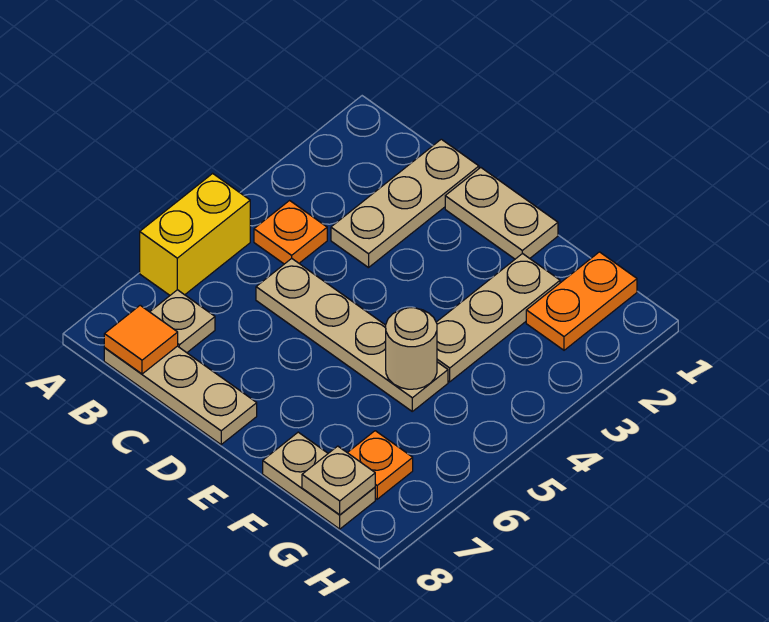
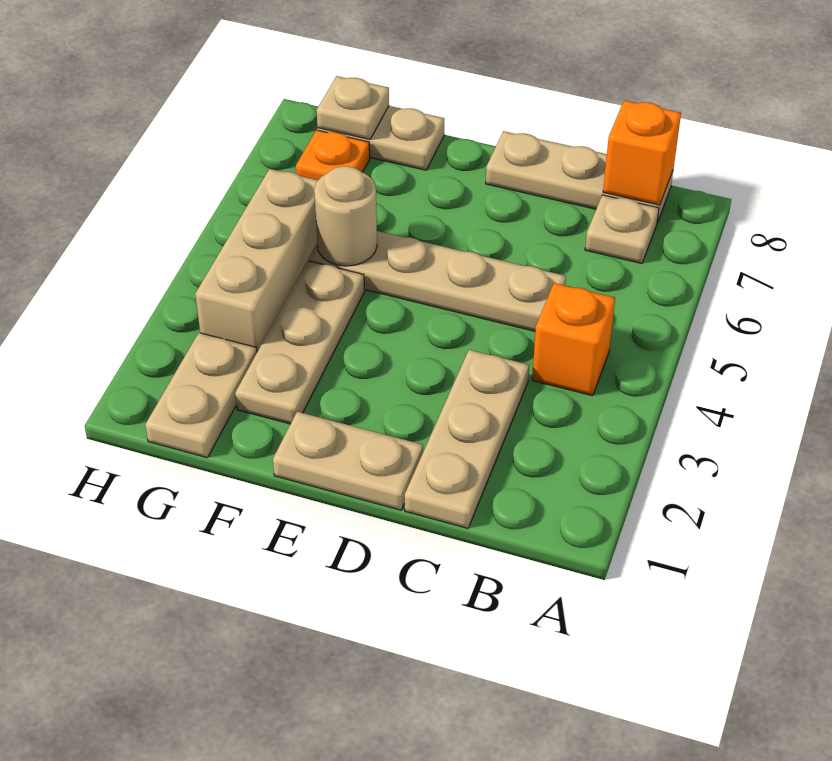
yellow brick A5:A6 level 1 -> none
orange plate B4 level 1 -> orange brick B4 level 1
orange tile B8 level 2 -> orange brick B8 level 2
orange plate G1:G2 level 1 -> tan plate G1:G2 level 1
none -> tan brick G3:G5 level 1

